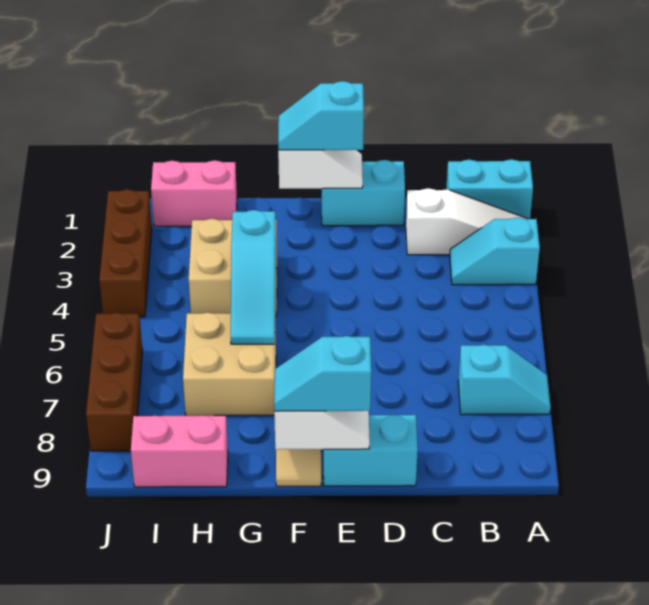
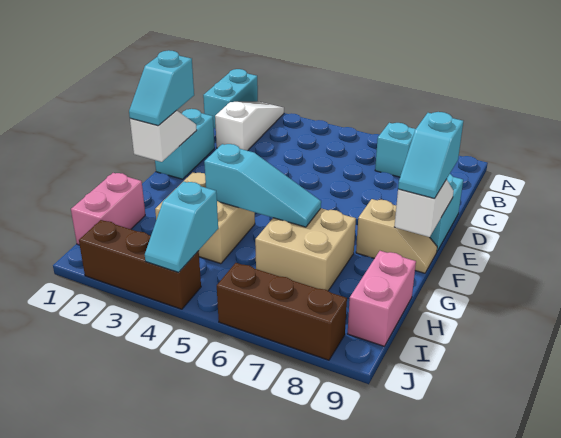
cyan slope A3:B3 level 1 top A -> cyan slope I4:J4 level 2 top I

